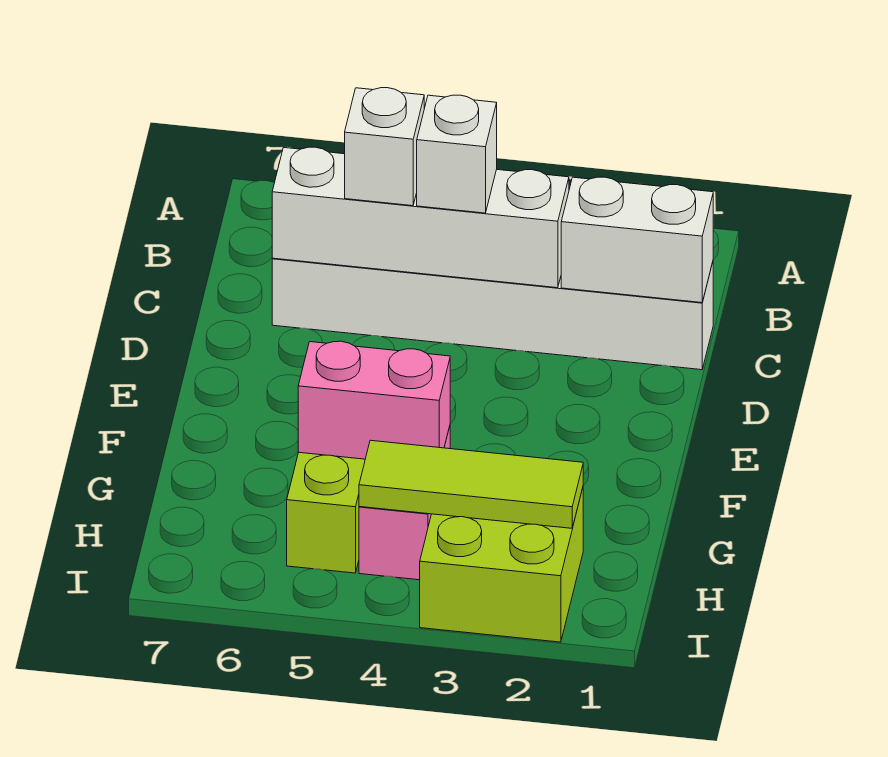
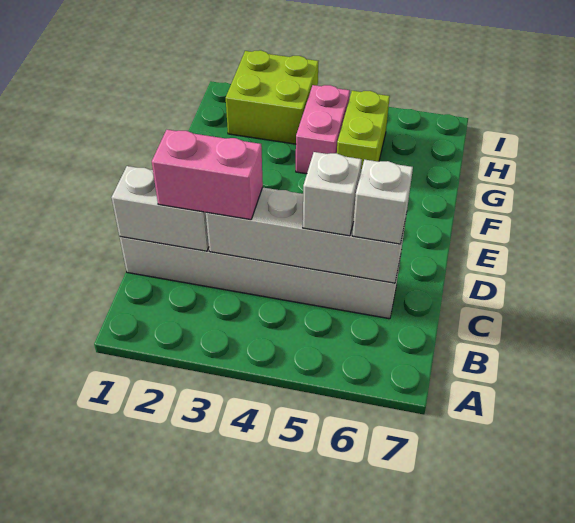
white brick C4 level 3 -> white brick C6 level 3
pink brick G4:G5 level 2 -> pink brick C2:C3 level 3
lime tile H2:H4 level 2 -> none

